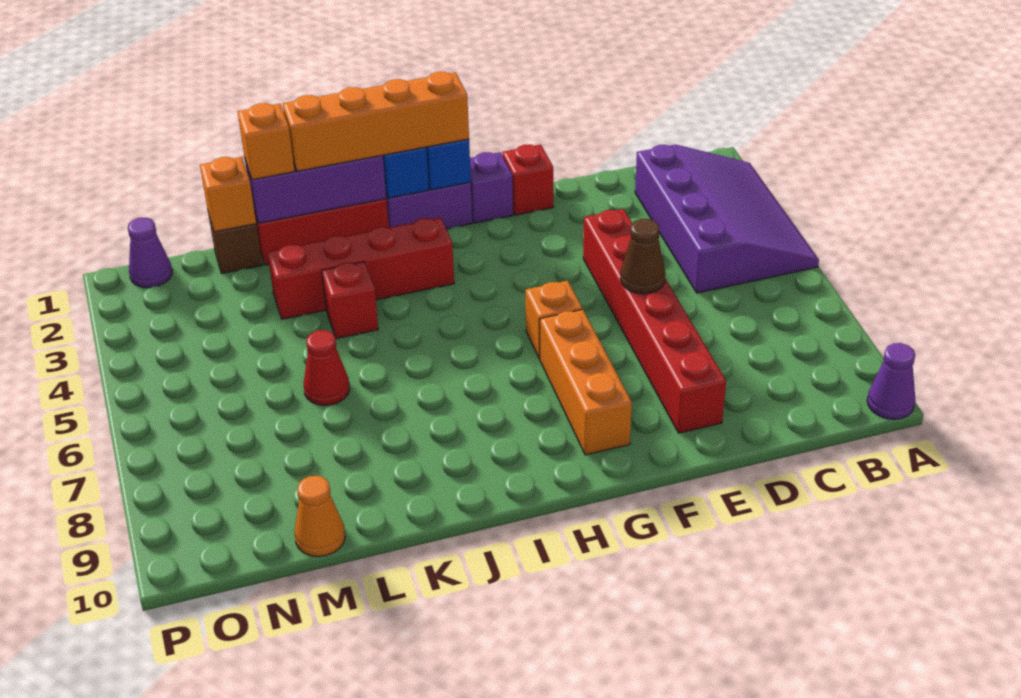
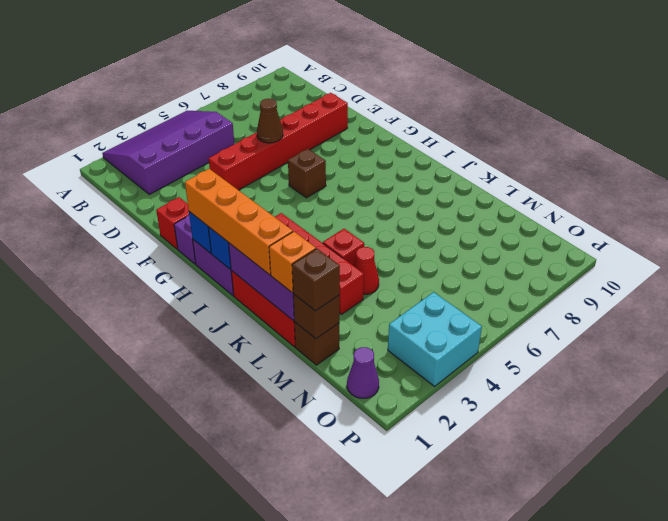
purple cone A10 level 1 -> none
orange brick G6 level 1 -> brown brick G6 level 1
orange brick G7:G9 level 1 -> none
red cone L6 level 1 -> red cone L4 level 1
orange brick M1 level 2 -> brown brick M1 level 2
none -> brown brick M1 level 3
orange cone M10 level 1 -> none
none -> cyan brick O3:P4 level 1

